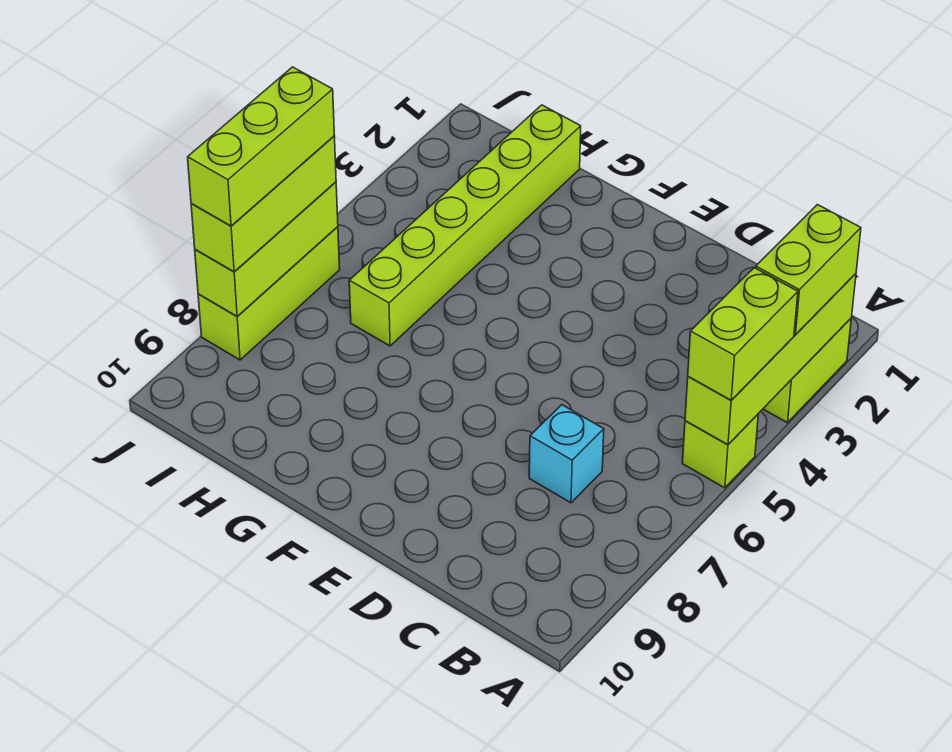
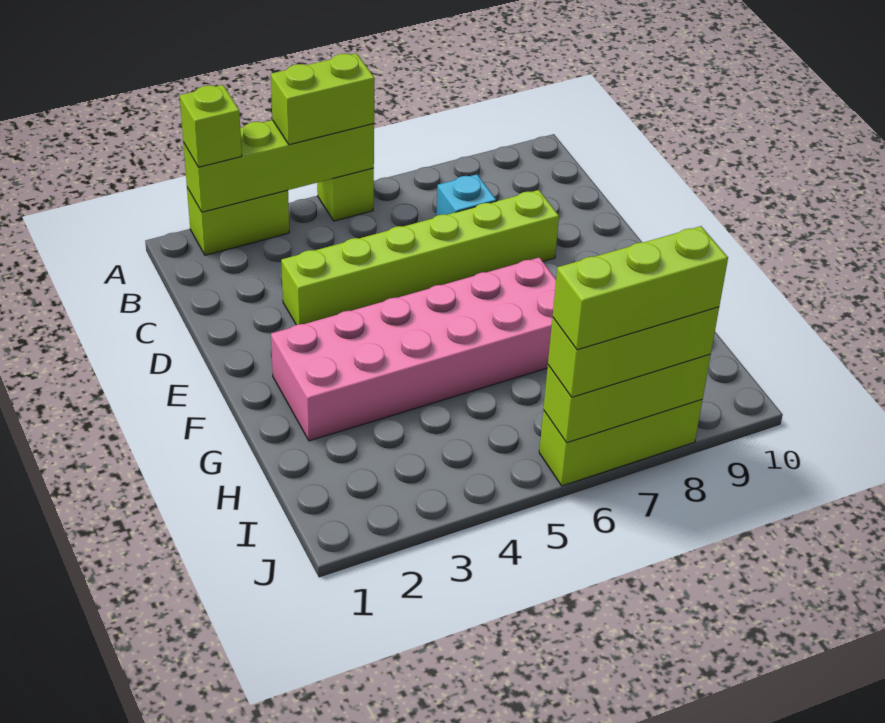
lime brick A2:A3 level 3 -> lime brick A2 level 3
none -> pink brick F2:G7 level 1
lime brick H1:H6 level 1 -> lime brick D3:D8 level 1

